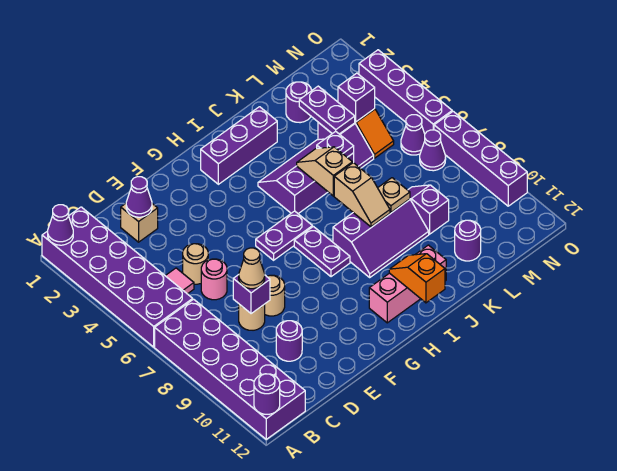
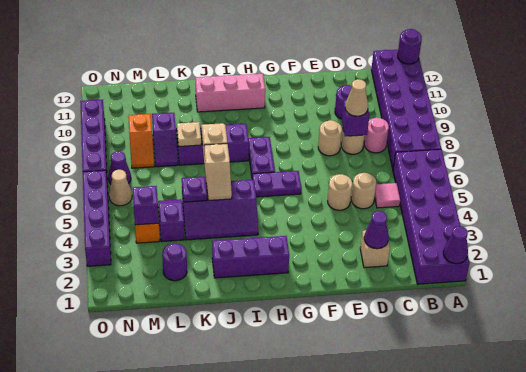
pink round brick D6 level 1 -> pink round brick C8 level 1
none -> tan round brick E5 level 1
orange slope I11:I12 level 2 top 12 -> orange slope M8:M9 level 1 top 9
purple plate L3:L4 level 2 -> none
purple round brick L11 level 1 -> none
purple cone N6 level 1 -> tan cone N6 level 1

